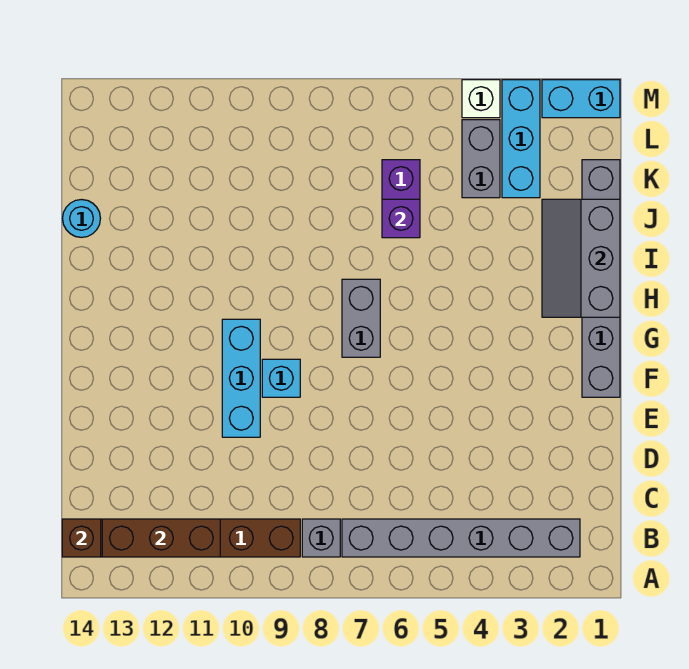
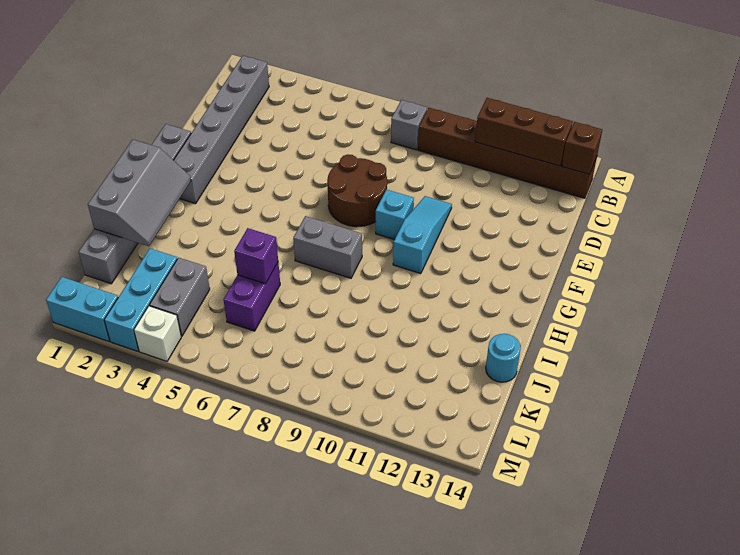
grey brick B2:B7 level 1 -> grey brick B2:G2 level 1
none -> brown round brick E7:F8 level 1
cyan brick E10:G10 level 1 -> cyan slope E10:G10 level 1 top G
grey brick G7:H7 level 1 -> grey brick H7:H8 level 1

